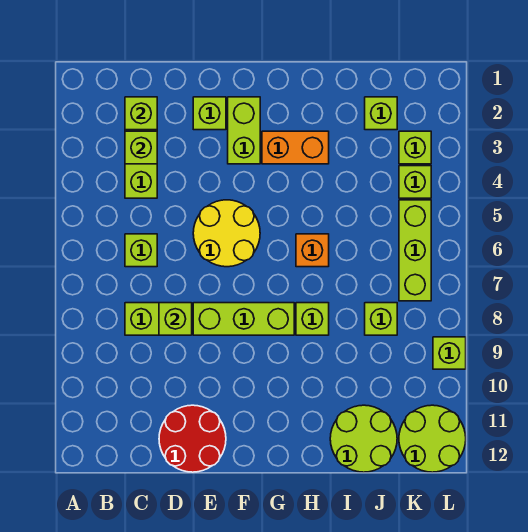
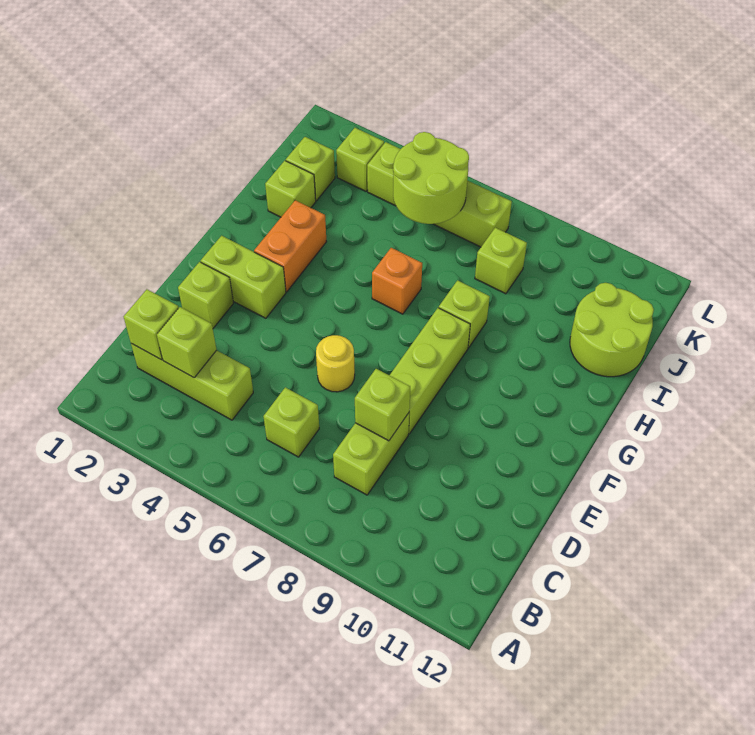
red round brick D11:E12 level 1 -> none
yellow round brick E5:F6 level 1 -> yellow round brick E6 level 1
lime round brick K11:L12 level 1 -> lime round brick J5:K6 level 2
lime brick L9 level 1 -> lime brick I2 level 1

